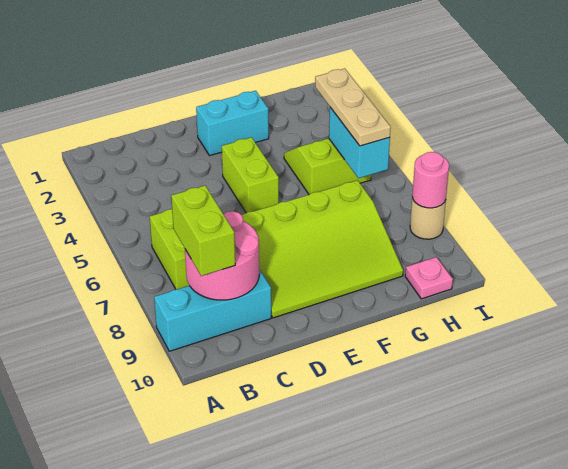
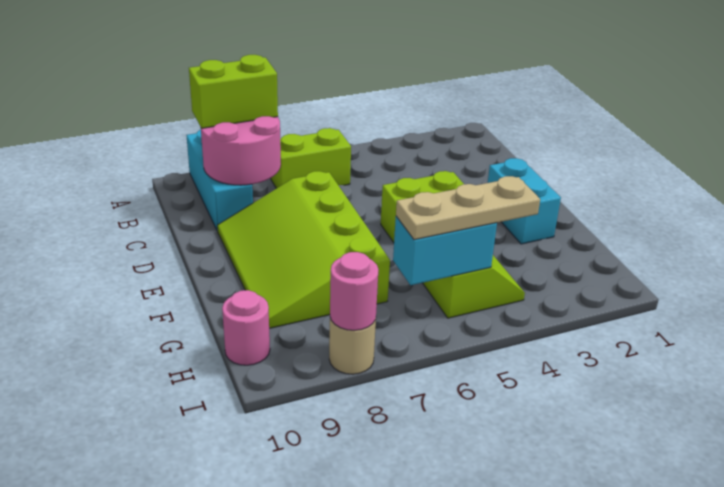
pink plate H10 level 1 -> pink round brick H10 level 1

